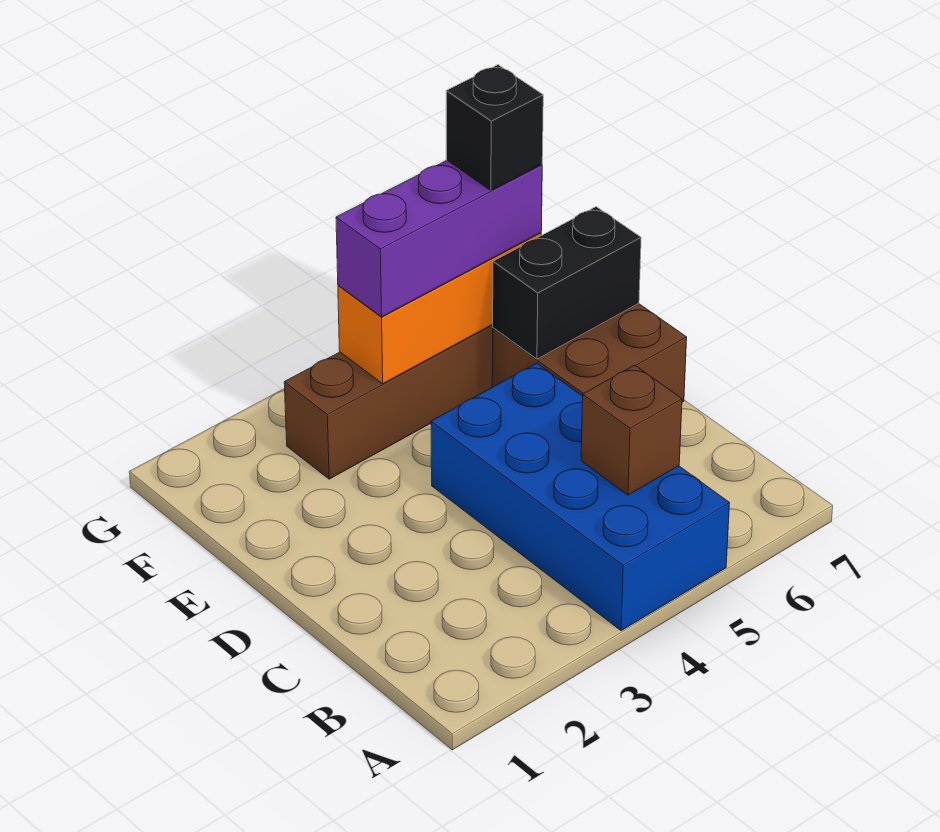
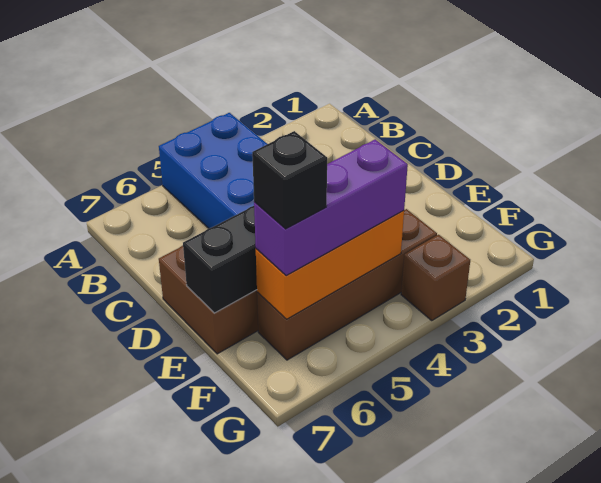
brown brick B5 level 2 -> brown brick G3 level 1

